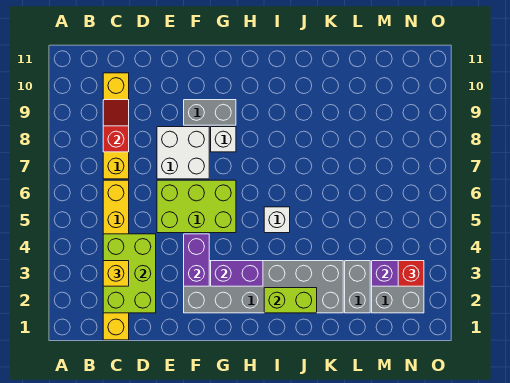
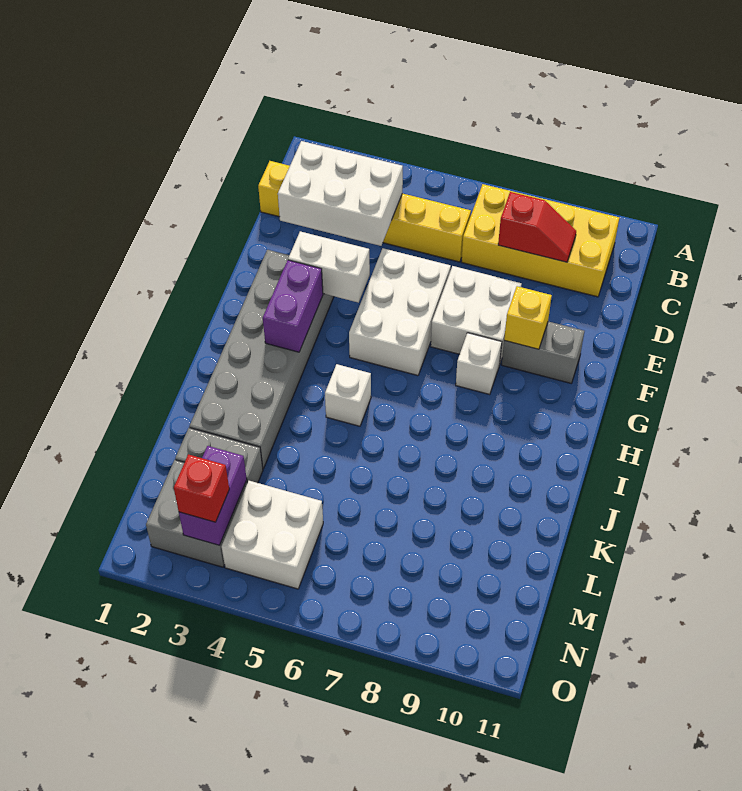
lime brick C2:D4 level 2 -> white brick C2:D4 level 2
yellow brick C3 level 3 -> yellow brick F9 level 2
yellow brick C7:C10 level 1 -> yellow brick B7:C10 level 1
lime brick E5:G6 level 1 -> white brick E5:G6 level 1
purple brick F3:F4 level 2 -> white brick F3:F4 level 2
grey brick F9:G9 level 1 -> grey brick F9:F10 level 1
lime brick I2:J2 level 2 -> none
none -> white brick M4:N5 level 1

